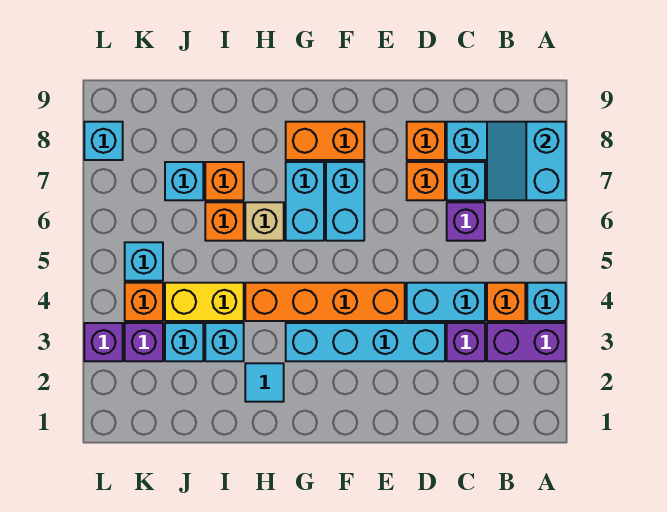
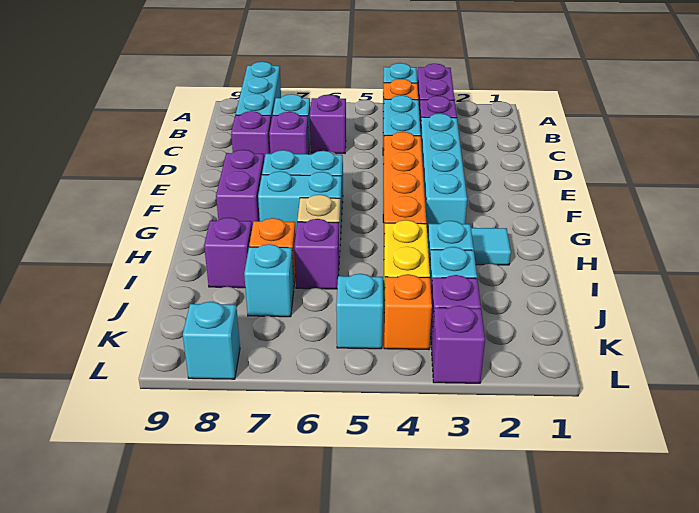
cyan slope A7:B8 level 2 top A -> none
orange brick D7 level 1 -> purple brick D7 level 1
orange brick D8 level 1 -> purple brick D8 level 1
orange brick F8:G8 level 1 -> purple brick F8:G8 level 1
orange brick I6 level 1 -> purple brick I6 level 1
none -> purple brick I8 level 1

